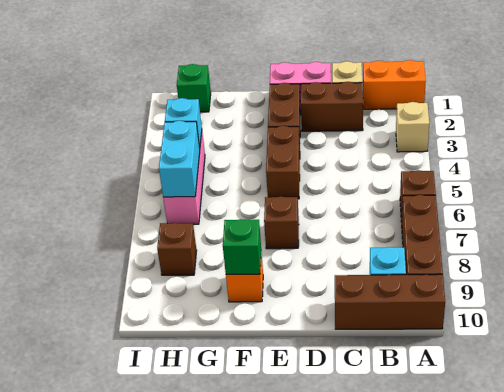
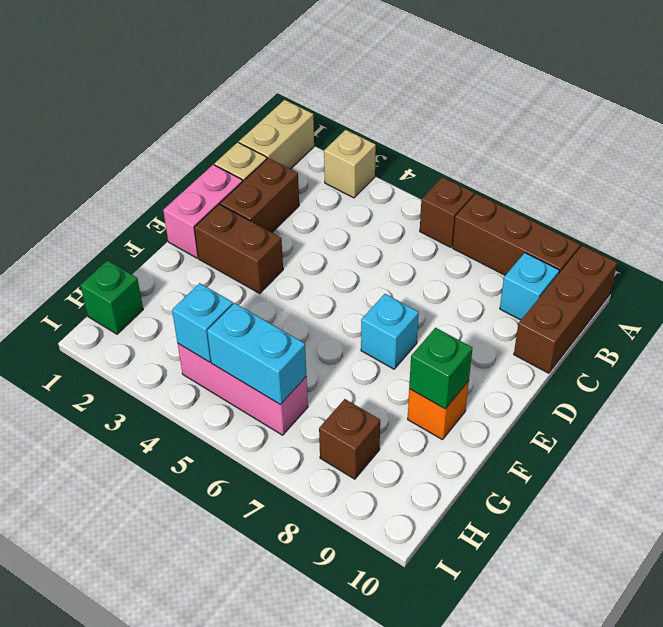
orange brick A1:B1 level 1 -> tan brick A1:B1 level 1
brown brick E4:E5 level 1 -> none
brown brick E7 level 1 -> cyan brick E7 level 1

